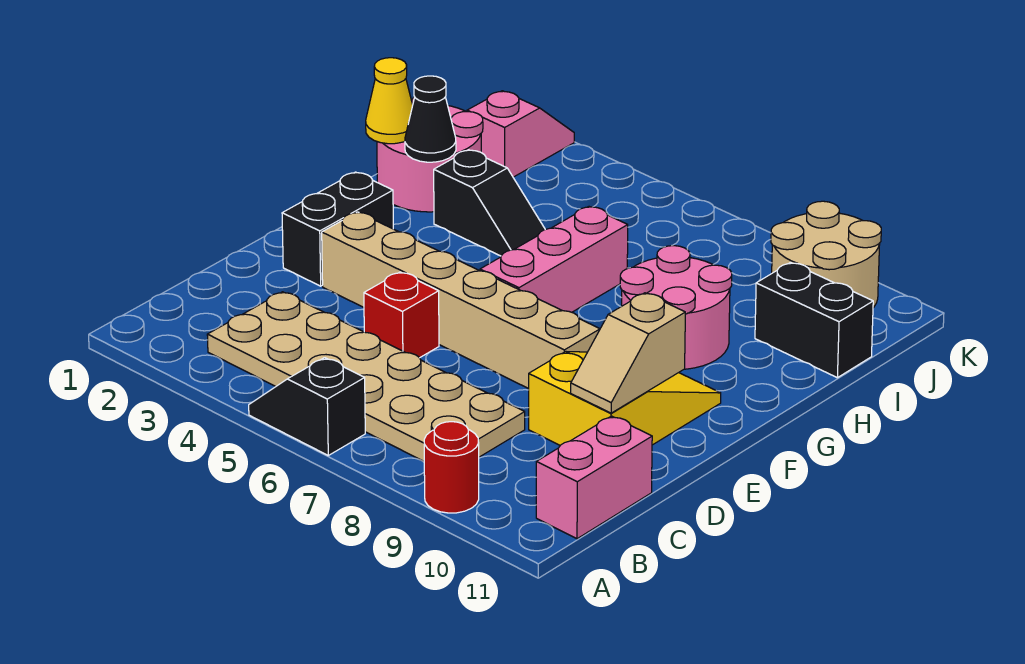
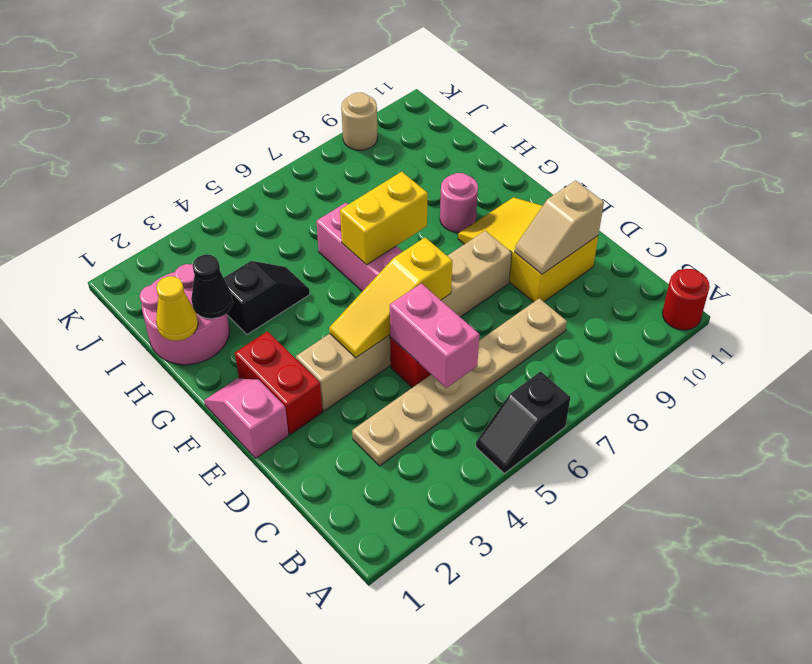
red round brick A9 level 1 -> red round brick A11 level 1
tan plate B3:C8 level 1 -> tan plate C3:C8 level 1
pink brick B11:C11 level 1 -> pink brick C5:D5 level 2
tan slope D10:E10 level 2 top E -> tan slope D9:D10 level 2 top 10
black brick E2:F2 level 1 -> red brick E2:F2 level 1
none -> yellow slope E4:E6 level 2 top 6
none -> yellow brick G6:G7 level 2
pink round brick G8:H9 level 1 -> pink round brick G9 level 1
black brick I10:I11 level 1 -> none
pink slope J2:K2 level 1 top J -> pink slope E1:F1 level 1 top E
tan round brick J9:K10 level 1 -> tan round brick K9 level 1

